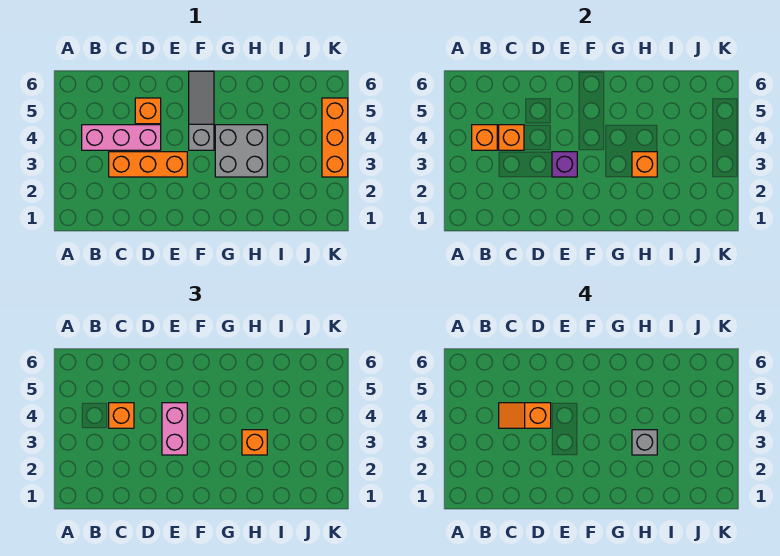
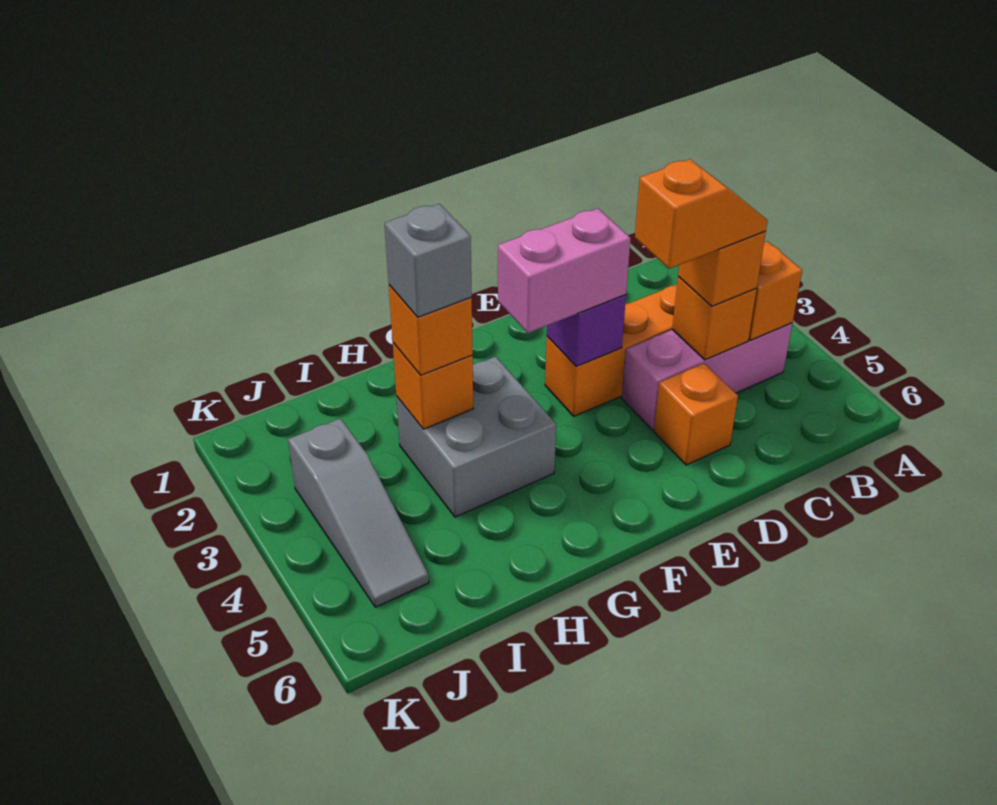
pink brick E3:E4 level 3 -> pink brick E3:F3 level 3
grey slope F4:F6 level 1 top 4 -> grey slope J3:J5 level 1 top 3
orange brick K3:K5 level 1 -> none

